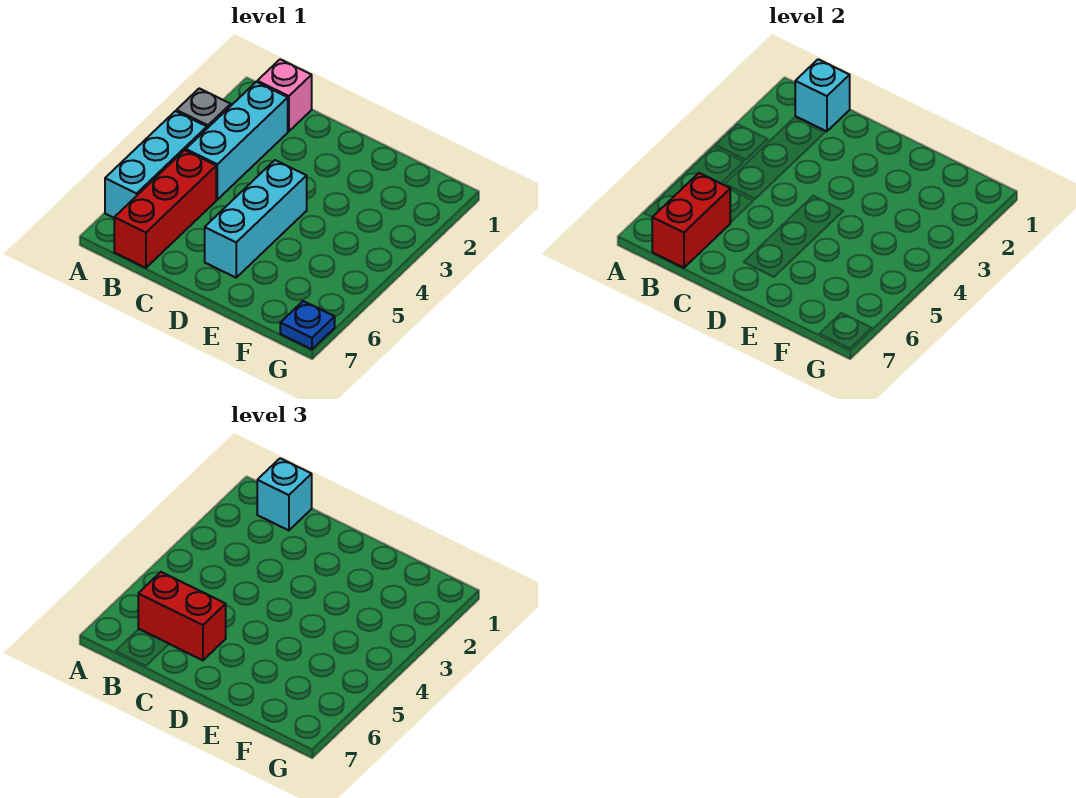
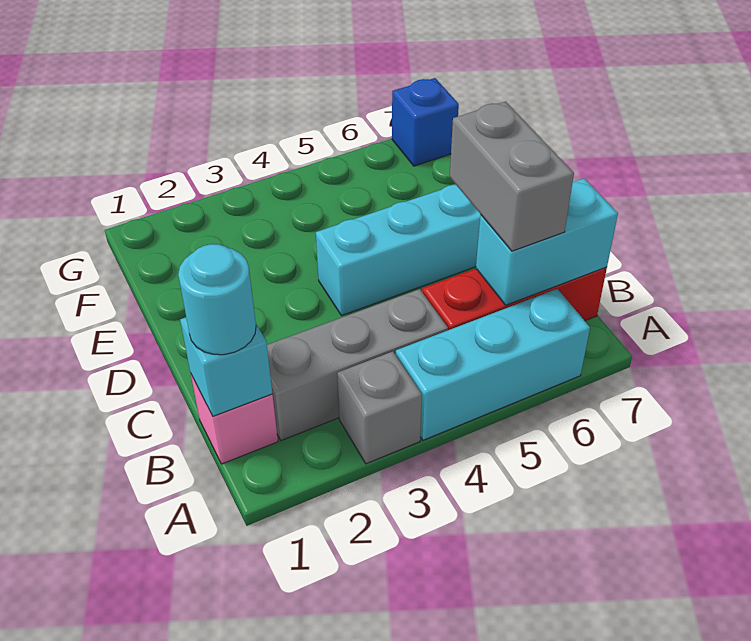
cyan brick B1 level 3 -> cyan round brick B1 level 3
cyan brick B2:B4 level 1 -> grey brick B2:B4 level 1
red brick B6:B7 level 2 -> cyan brick B6:B7 level 2
red brick B6:C6 level 3 -> grey brick B6:C6 level 3
blue plate G7 level 1 -> blue brick G7 level 1

